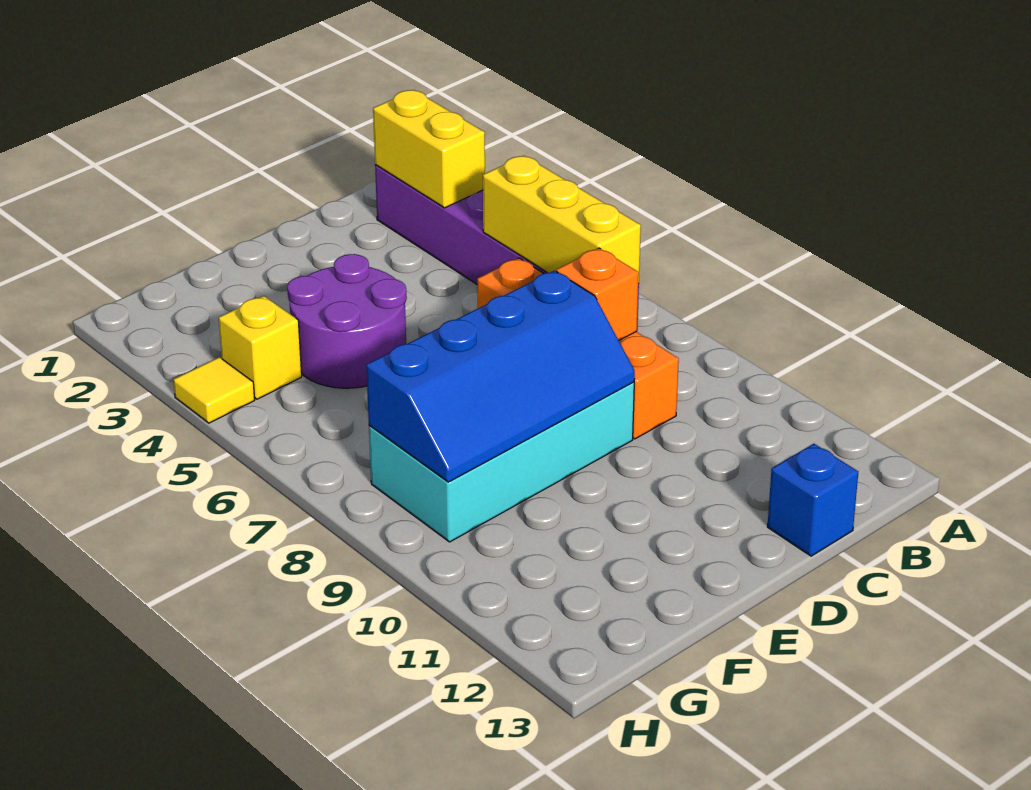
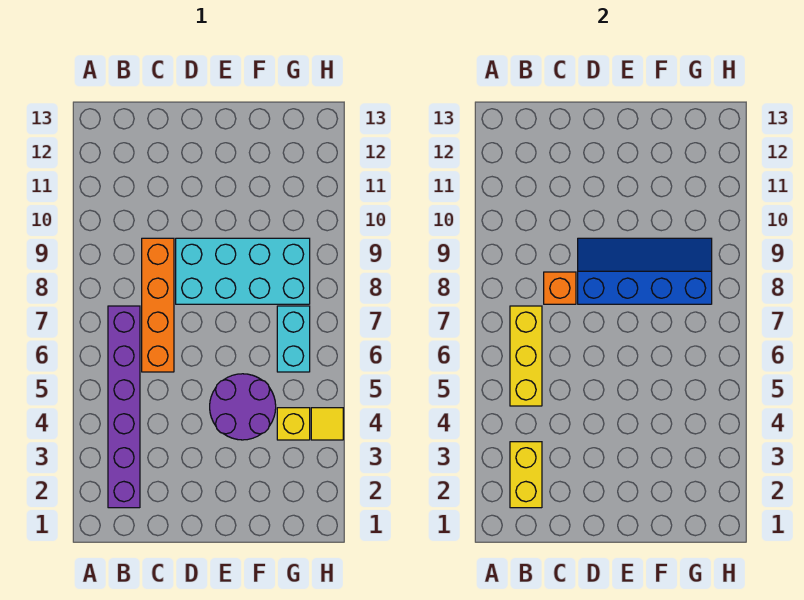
blue brick C13 level 1 -> none
none -> cyan brick G6:G7 level 1

